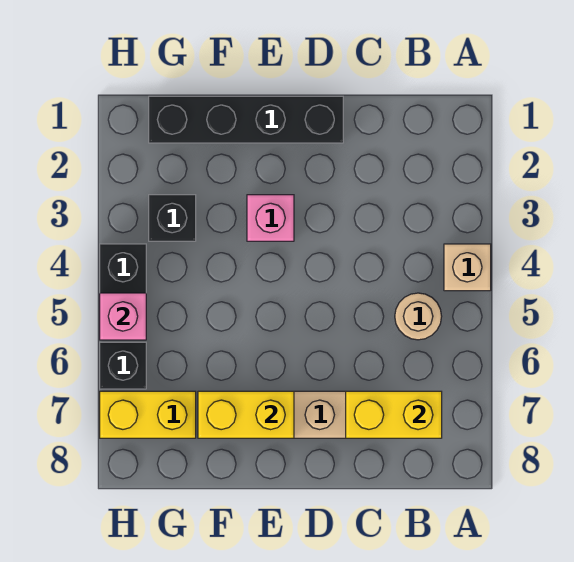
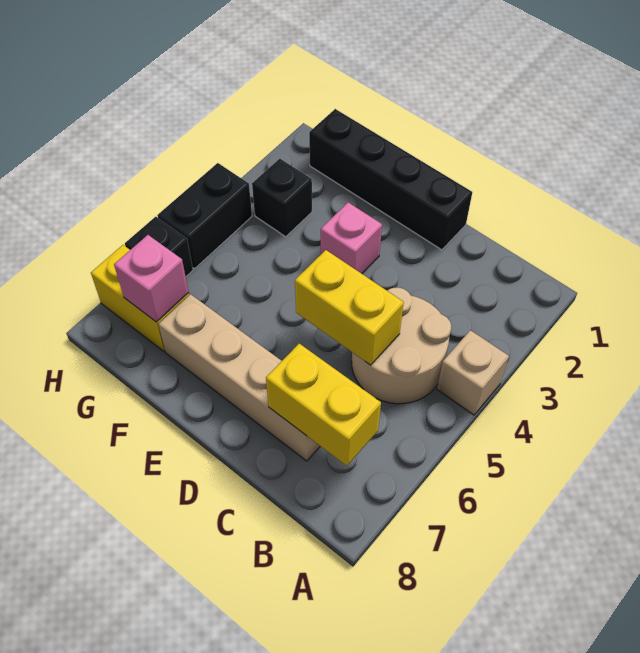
tan round brick B5 level 1 -> tan round brick B4:C5 level 1
yellow brick E7:F7 level 2 -> yellow brick C5:D5 level 2
pink brick H5 level 2 -> pink brick G7 level 2

